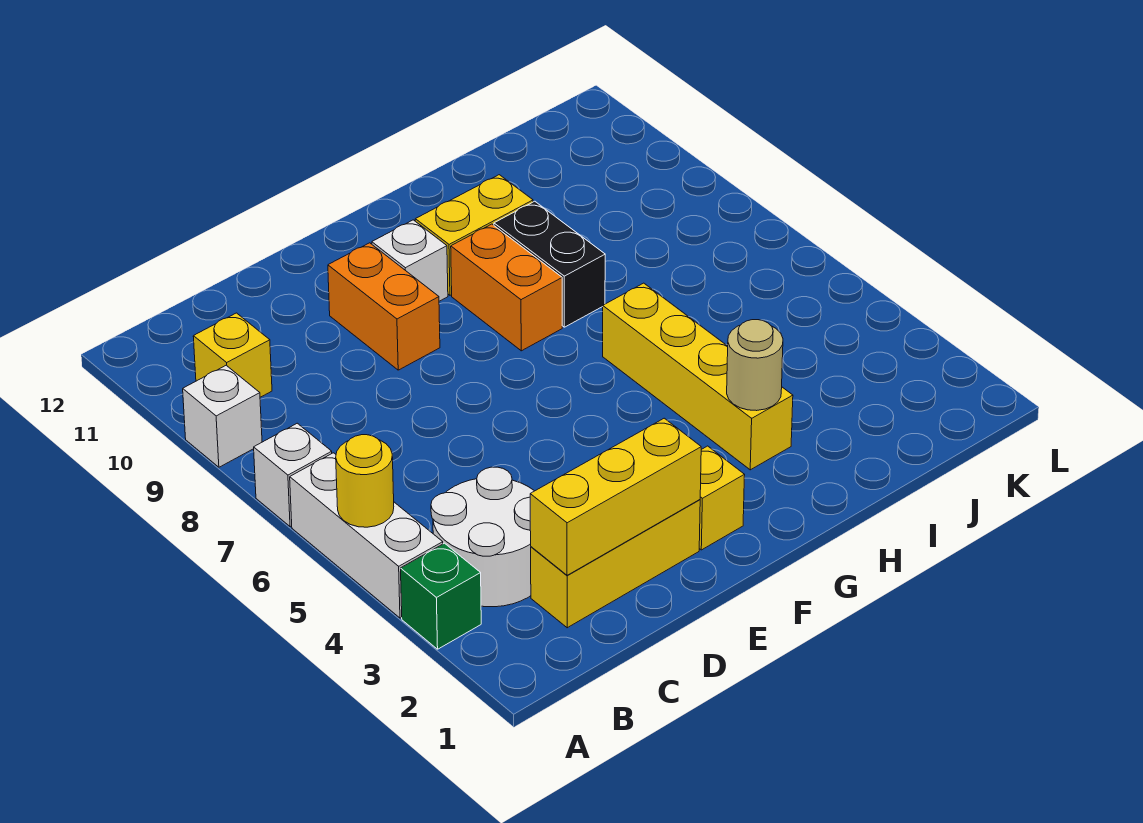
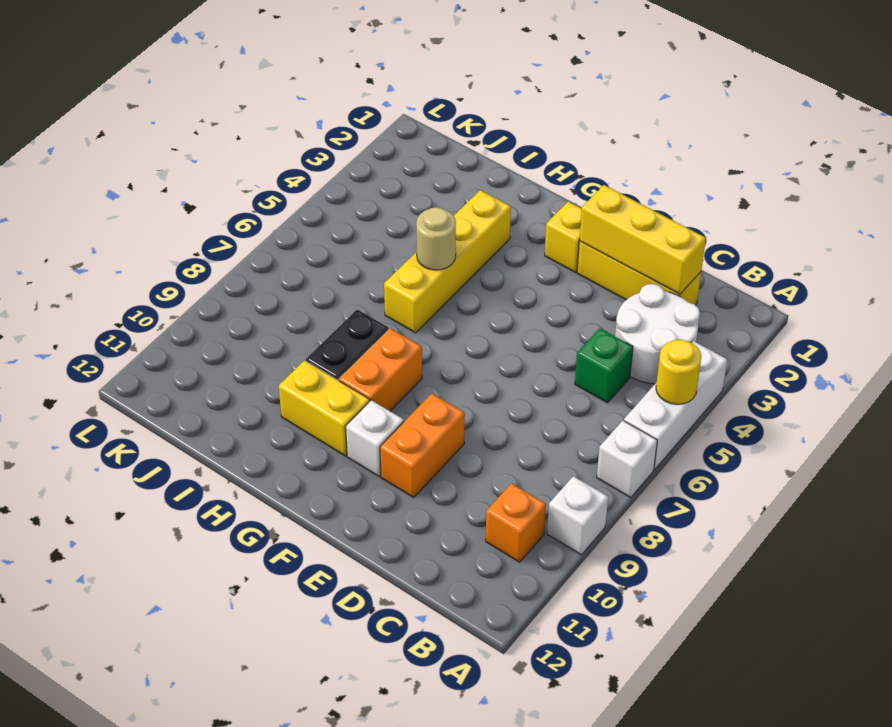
green brick A3 level 1 -> green brick C5 level 1
yellow brick B10 level 1 -> orange brick B10 level 1
tan round brick H3 level 2 -> tan round brick H5 level 2

